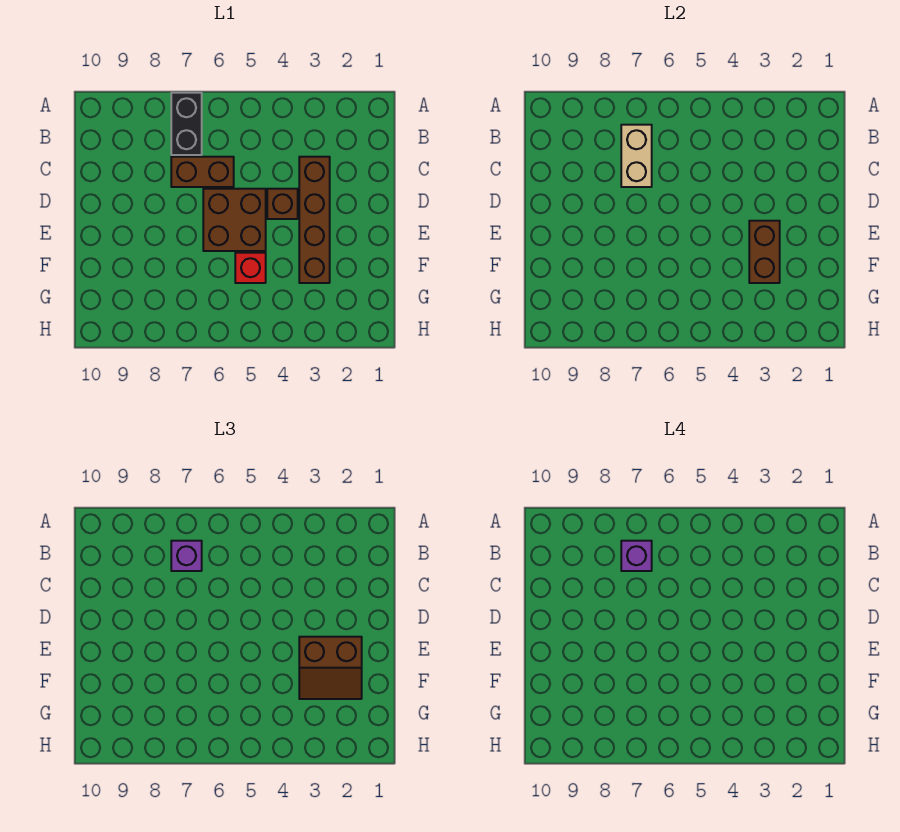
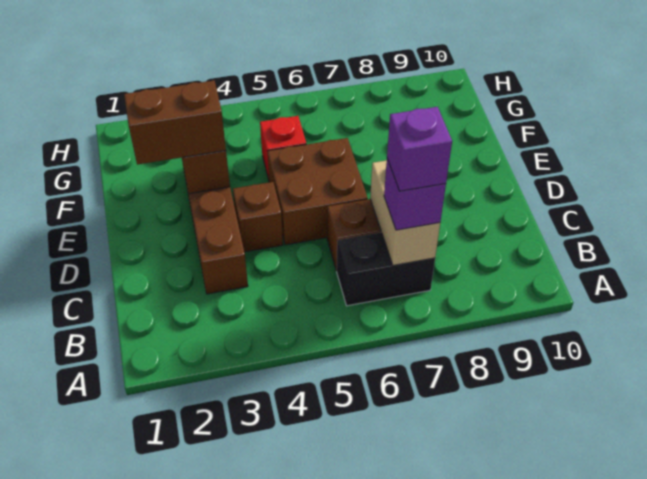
black brick A7:B7 level 1 -> black brick B6:B7 level 1

